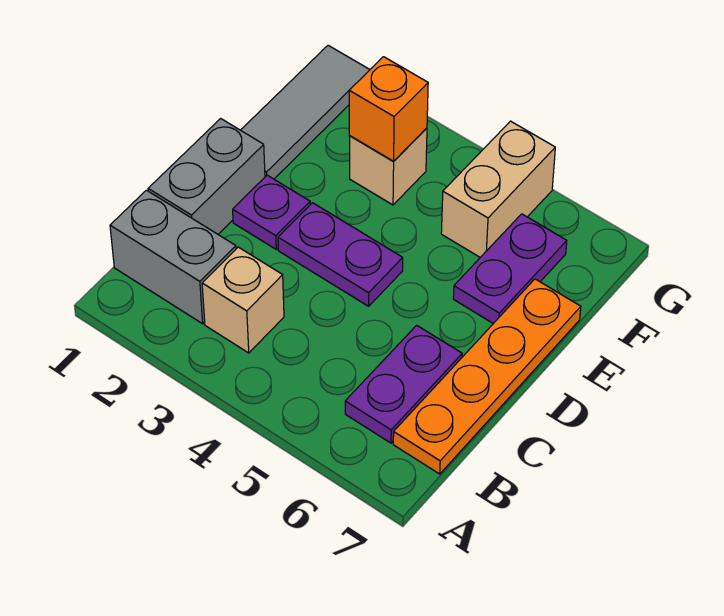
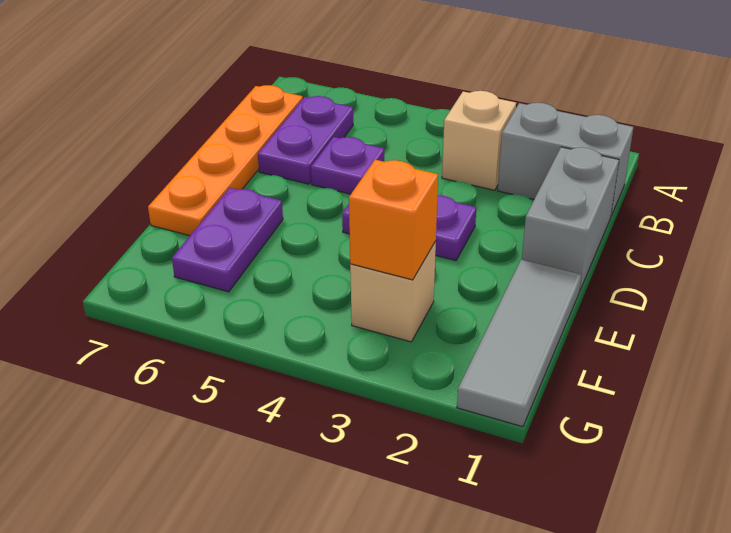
purple plate D2 level 1 -> purple plate C5 level 1
tan brick F5:G5 level 1 -> none

